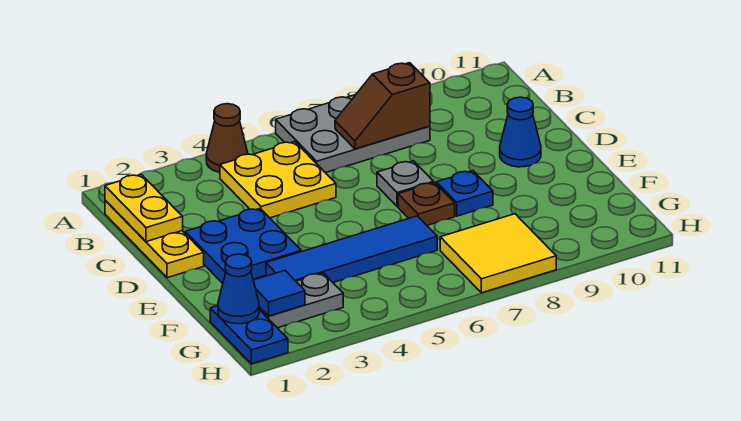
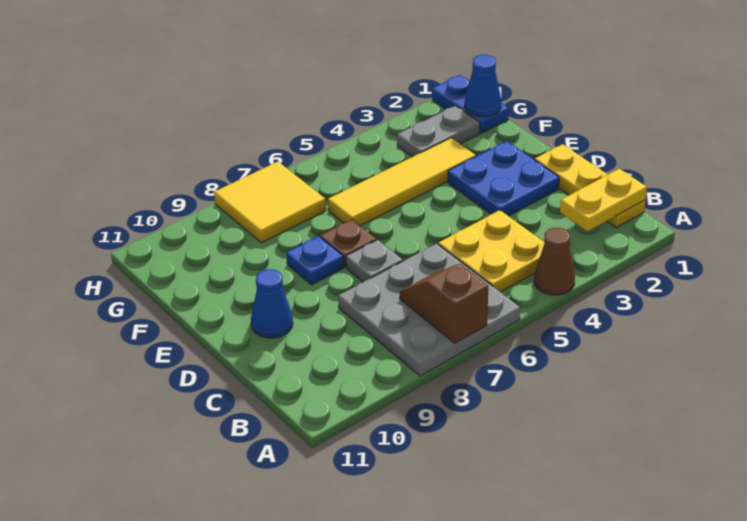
grey plate A6:B8 level 1 -> grey plate A6:C8 level 1
yellow plate B1:C1 level 2 -> yellow plate B1:B2 level 2
brown slope B7:B8 level 2 top 8 -> brown slope A7:B7 level 2 top A
blue tile F3:F6 level 1 -> yellow tile F3:F6 level 1
blue tile G2 level 2 -> none

